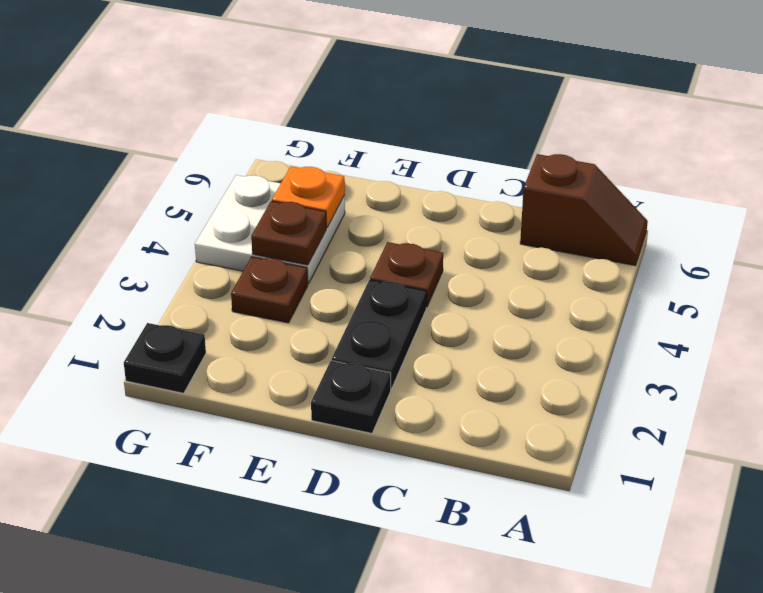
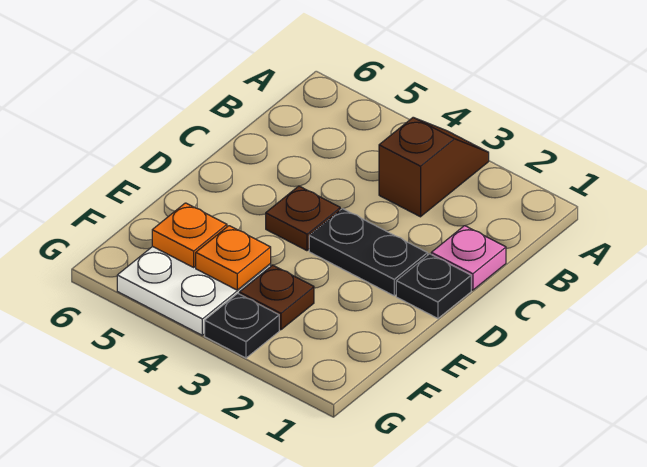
brown slope A6:B6 level 1 top B -> brown slope A3:B3 level 1 top B
none -> pink plate C1 level 1
brown plate F4 level 2 -> orange plate F4 level 2
black plate G1 level 1 -> black plate G3 level 1

